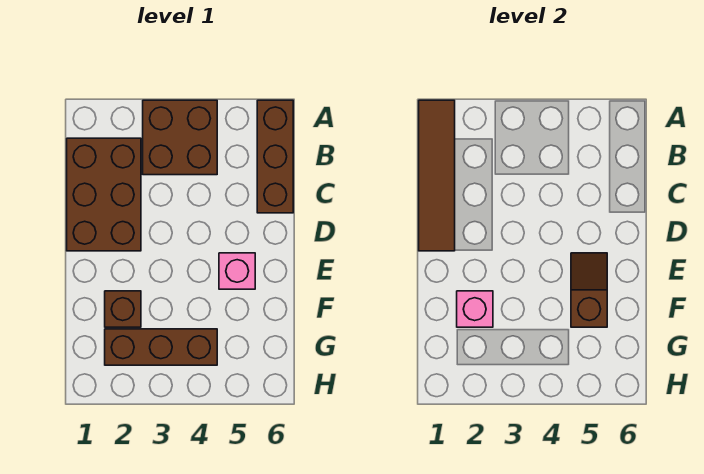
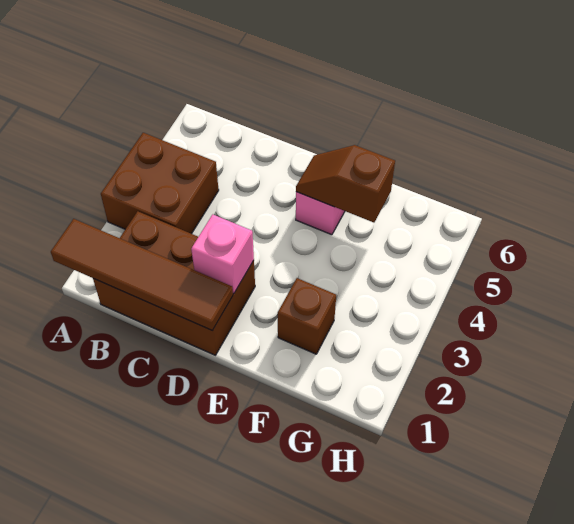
brown brick A6:C6 level 1 -> none
pink brick F2 level 2 -> pink brick D2 level 2
brown brick G2:G4 level 1 -> none

